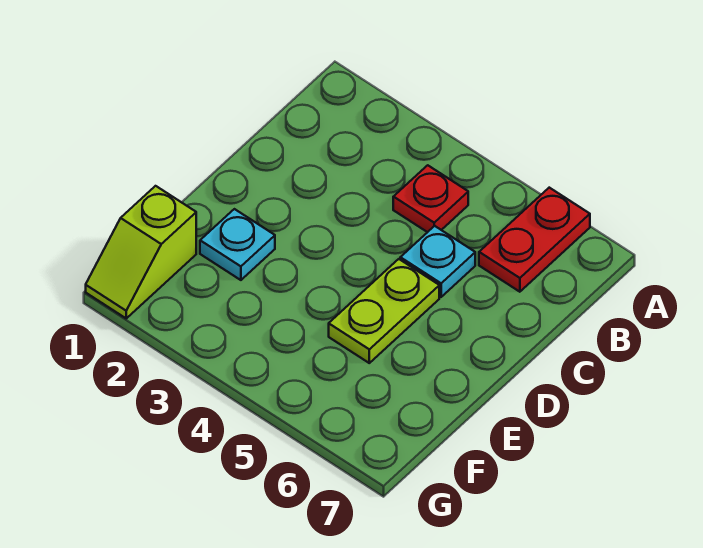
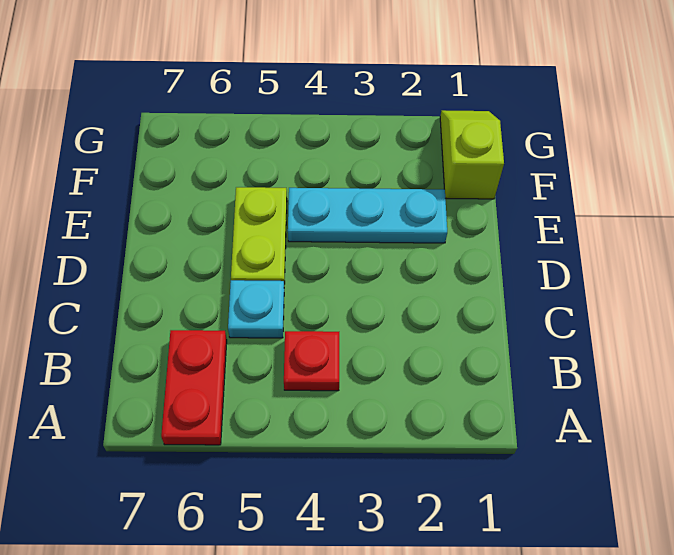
cyan plate E2 level 1 -> cyan plate E2:E4 level 1

